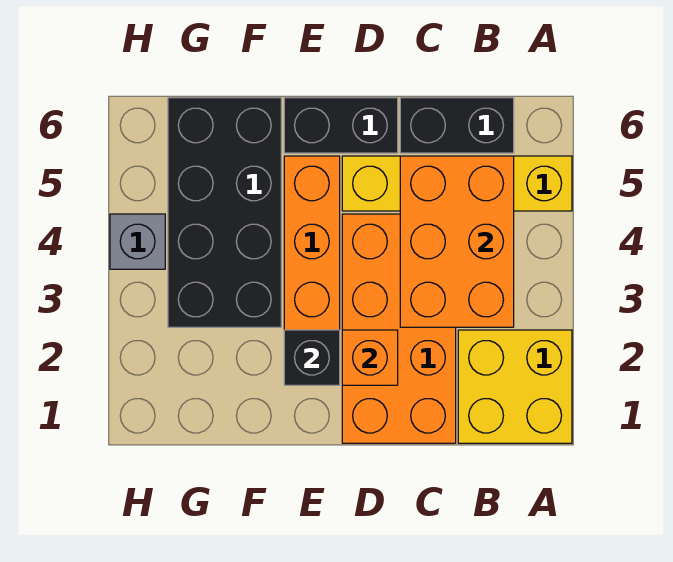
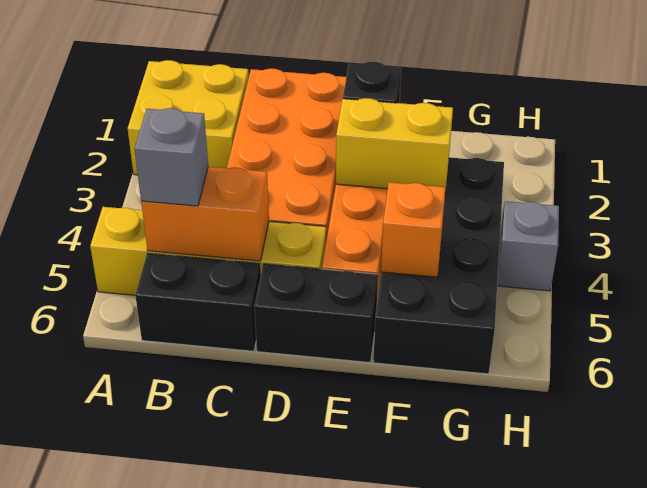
orange brick B3:C5 level 2 -> orange brick B5:C5 level 2
none -> grey brick B5 level 3
orange brick D2 level 2 -> orange brick F5 level 2
none -> yellow brick E3:F3 level 2

